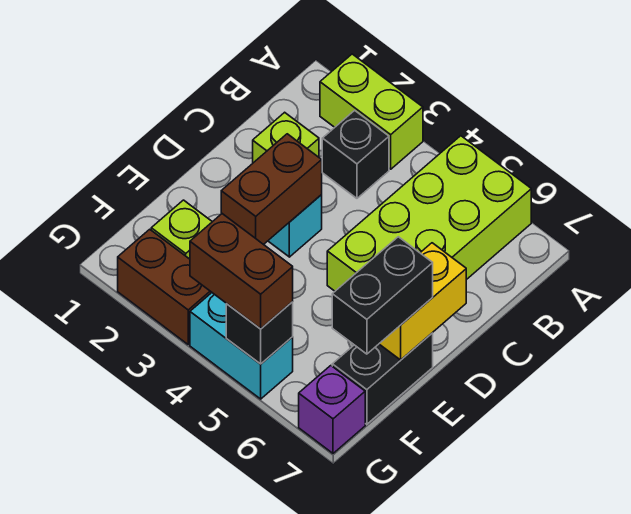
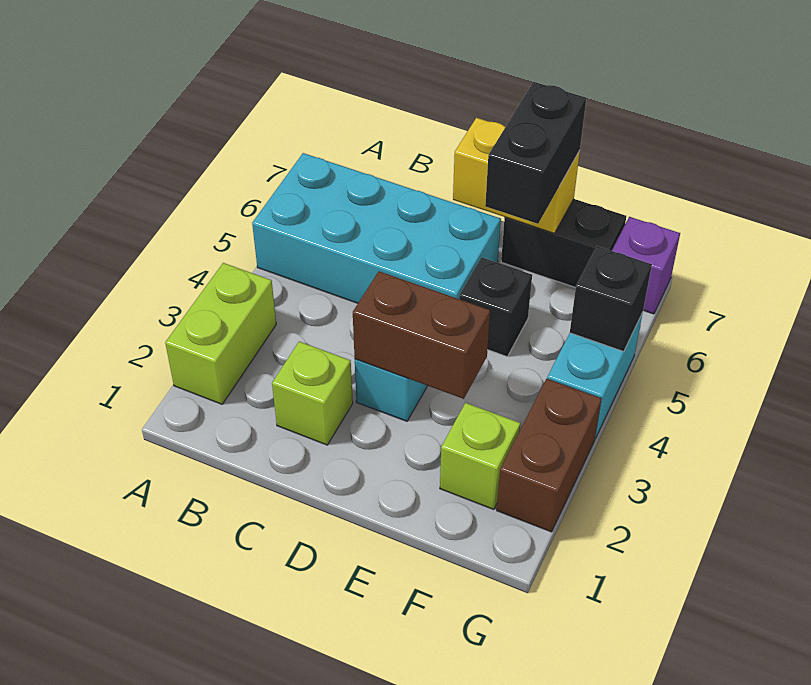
lime brick A5:D6 level 1 -> cyan brick A5:D6 level 1
black brick B3 level 1 -> black brick E5 level 1
black brick E7:F7 level 3 -> black brick E6:E7 level 3
brown brick G4:G5 level 3 -> none

